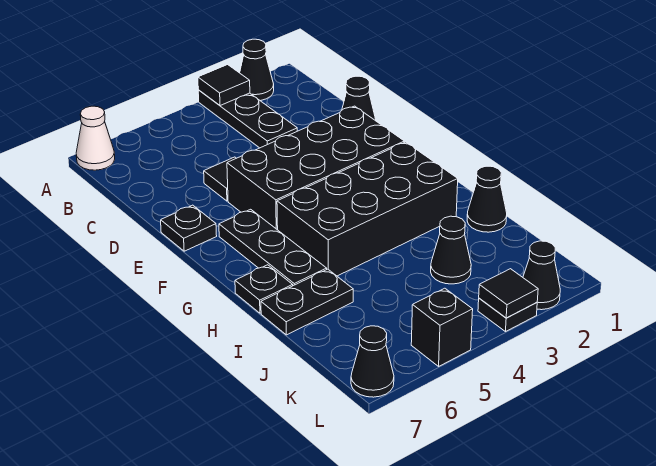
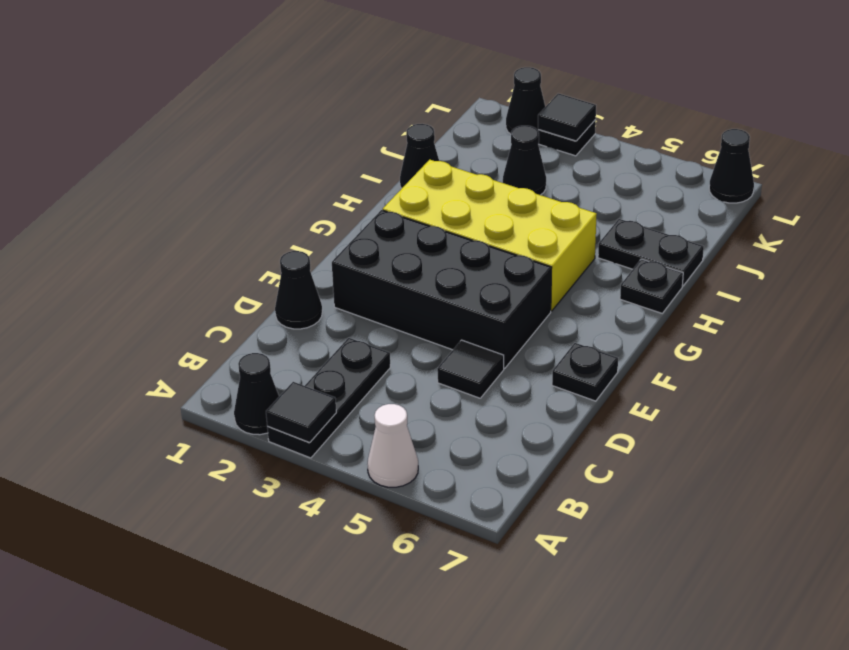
white cone A7 level 1 -> white cone A5 level 1
black plate F6:H6 level 1 -> none
black brick G2:H5 level 1 -> yellow brick G2:H5 level 1
black brick L5 level 1 -> none

